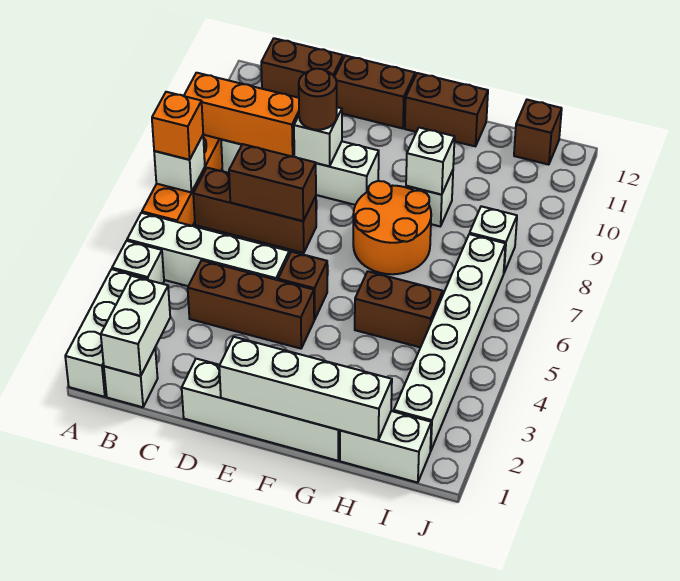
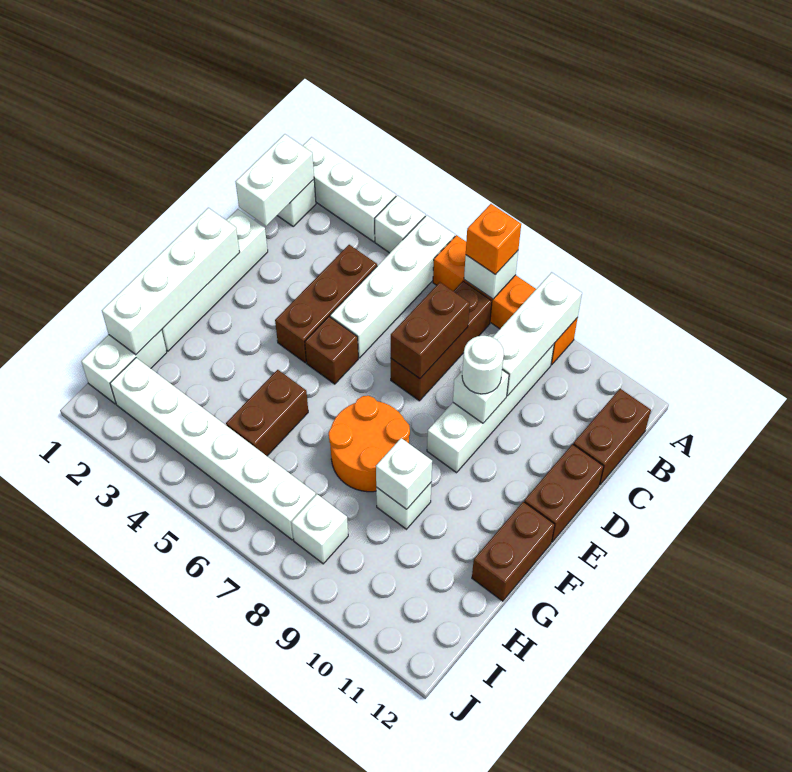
orange brick A9:C9 level 2 -> white brick A9:C9 level 2
white brick B1:B2 level 2 -> white brick B1:C1 level 2
brown round brick D9 level 3 -> white round brick D9 level 3
brown brick I12 level 1 -> none

